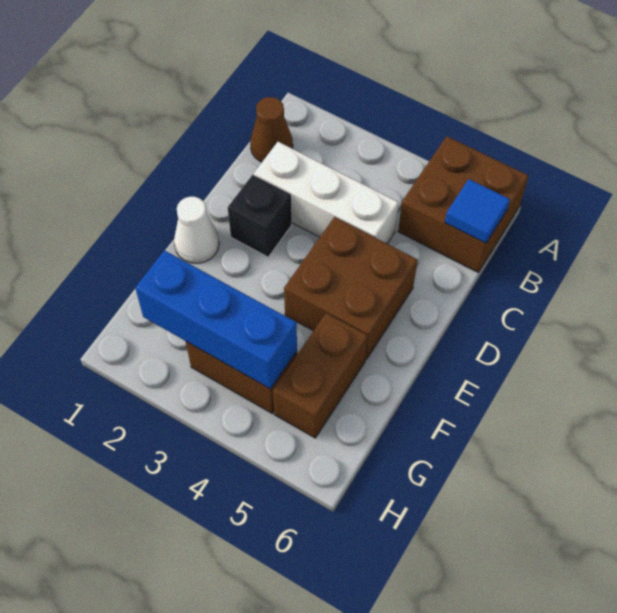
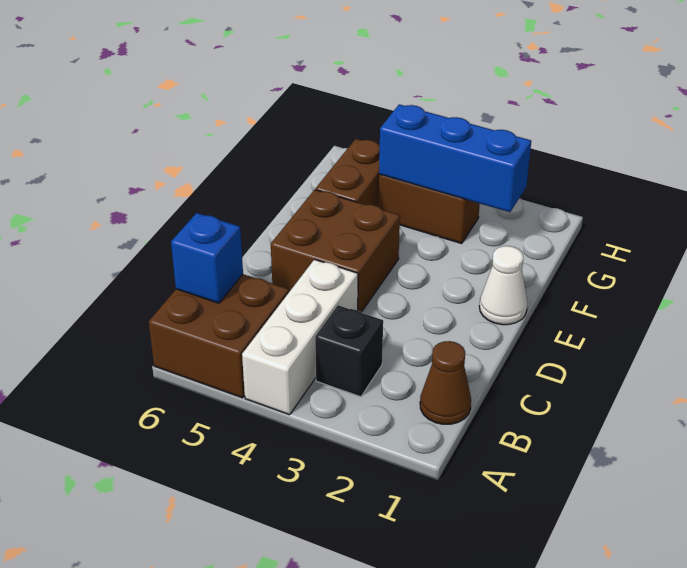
blue tile B6 level 2 -> blue brick B6 level 2
white brick C2:C4 level 1 -> white brick A4:C4 level 1
black brick D2 level 1 -> black brick B3 level 1

